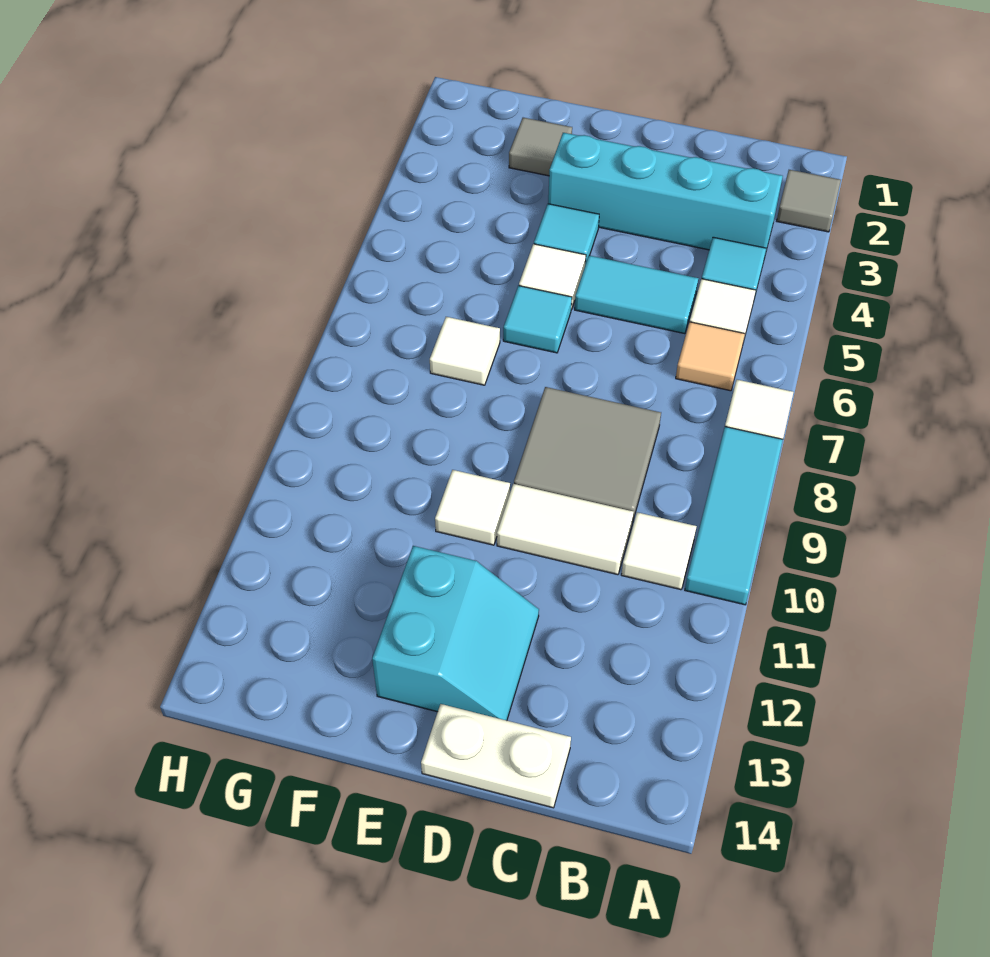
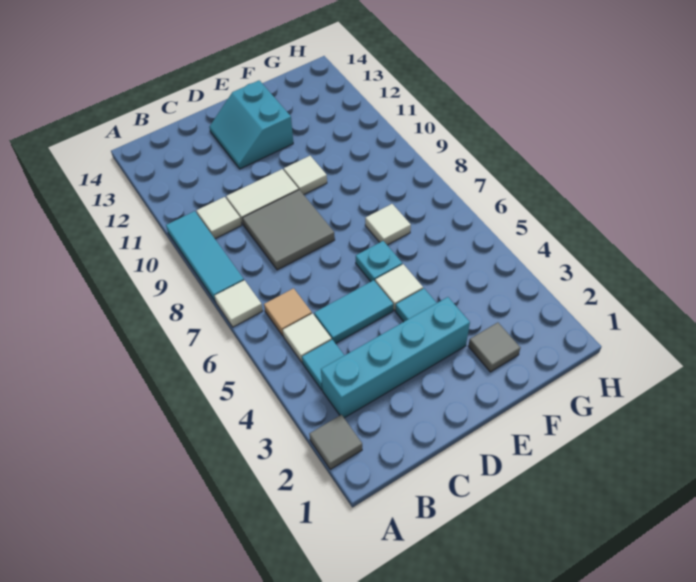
white plate C14:D14 level 1 -> none
cyan tile E6 level 1 -> cyan plate E6 level 1

